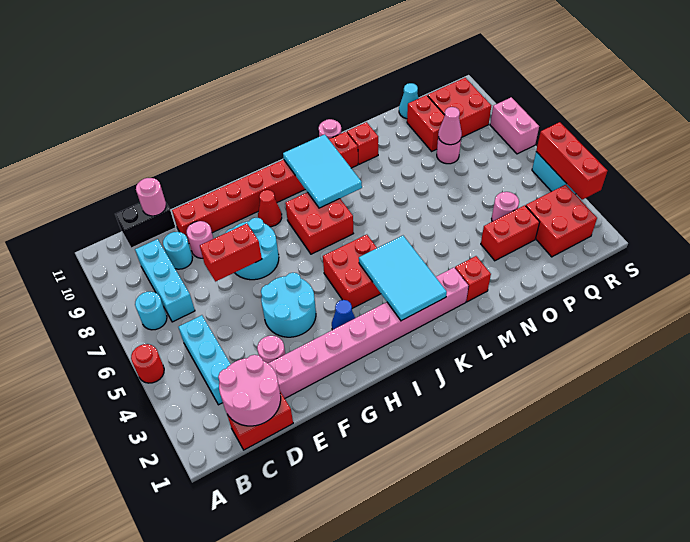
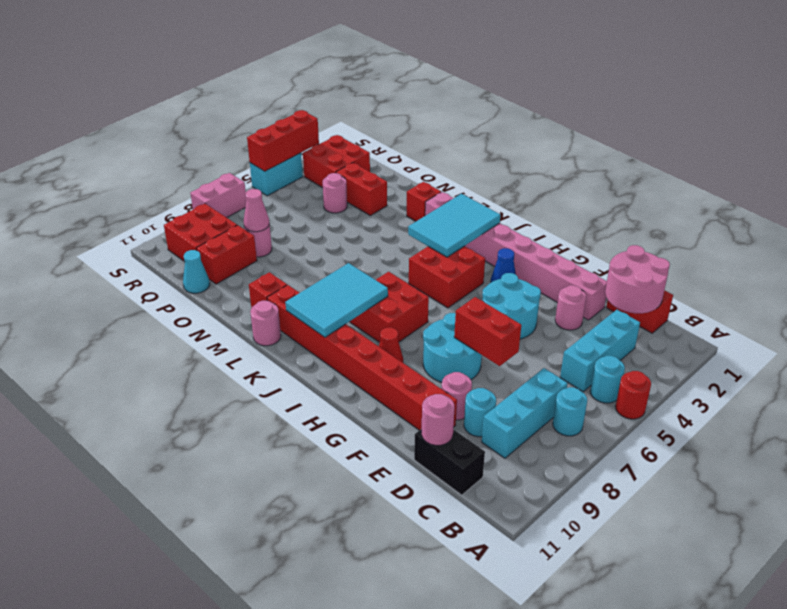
none -> cyan round brick B5 level 1

